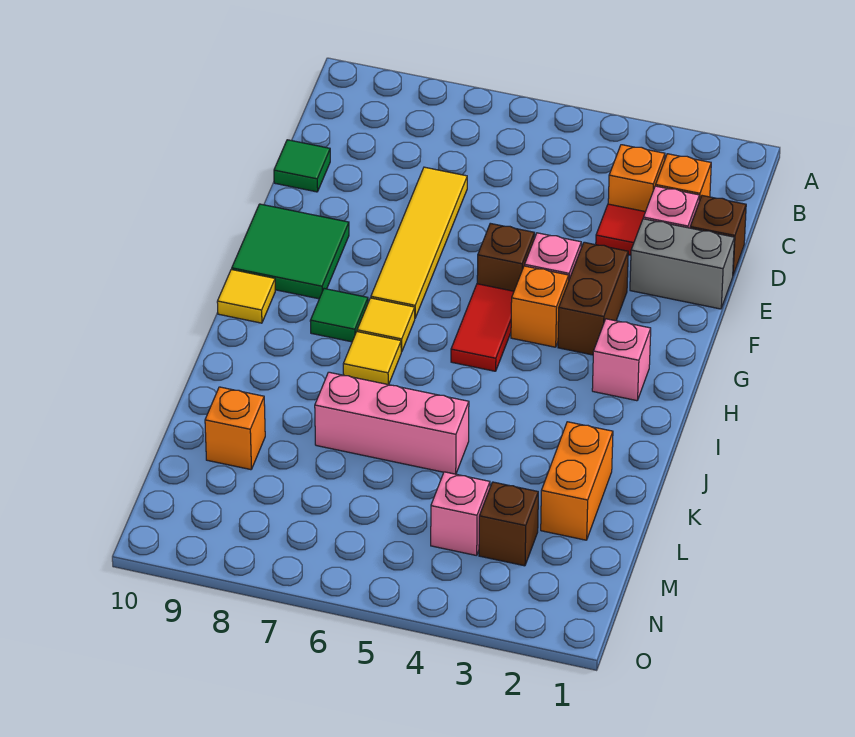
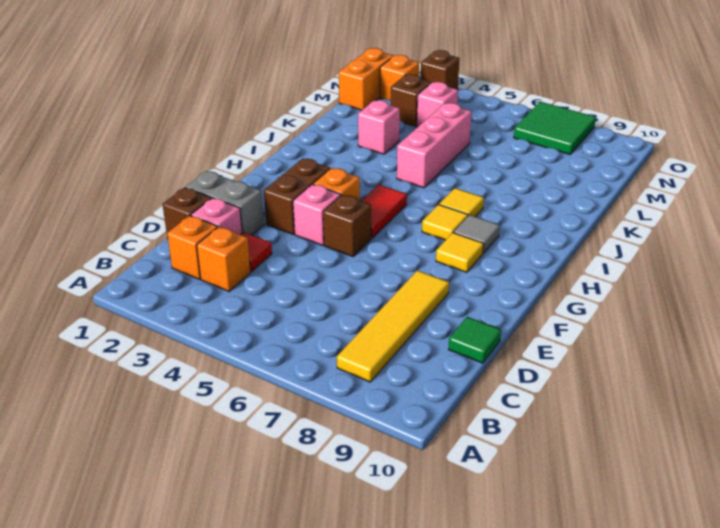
yellow tile D7:G7 level 1 -> yellow tile B8:E8 level 1
green tile F9:G10 level 1 -> green tile N7:O8 level 1
pink brick H2 level 1 -> pink brick K3 level 1
green tile H8 level 1 -> grey tile H8 level 1
yellow tile H10 level 1 -> yellow tile G8 level 1
orange brick K2:L2 level 1 -> orange brick M1:N1 level 1
pink brick K5:K7 level 1 -> pink brick J5:L5 level 1
orange brick L9 level 1 -> orange brick N2 level 1
none -> brown brick O3 level 1

